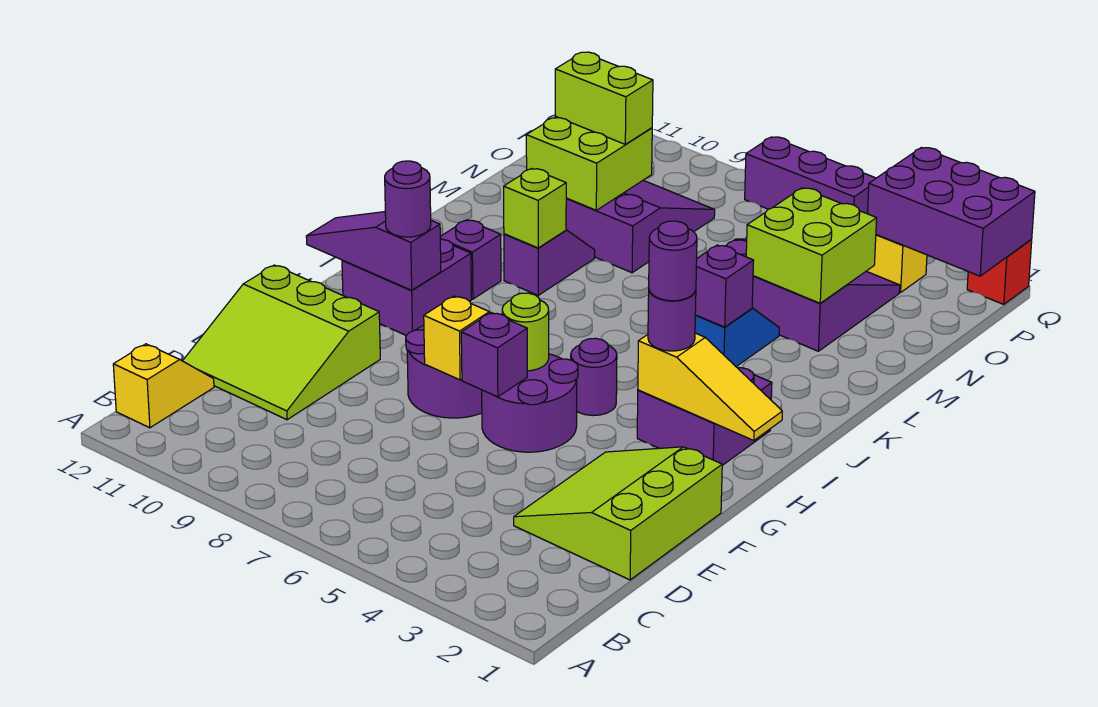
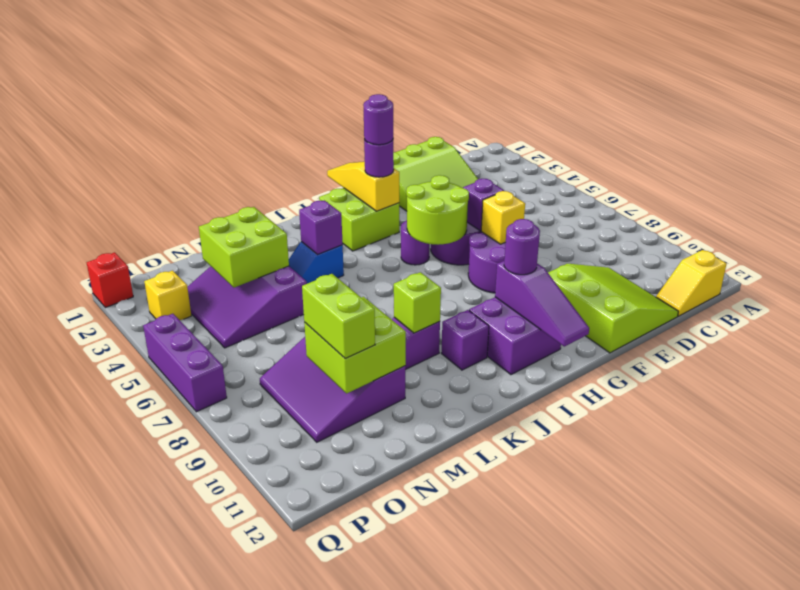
lime round brick G6 level 2 -> lime round brick G5:H6 level 2
purple brick H2:I3 level 1 -> lime brick H2:I3 level 1
purple brick P1:Q3 level 2 -> none

